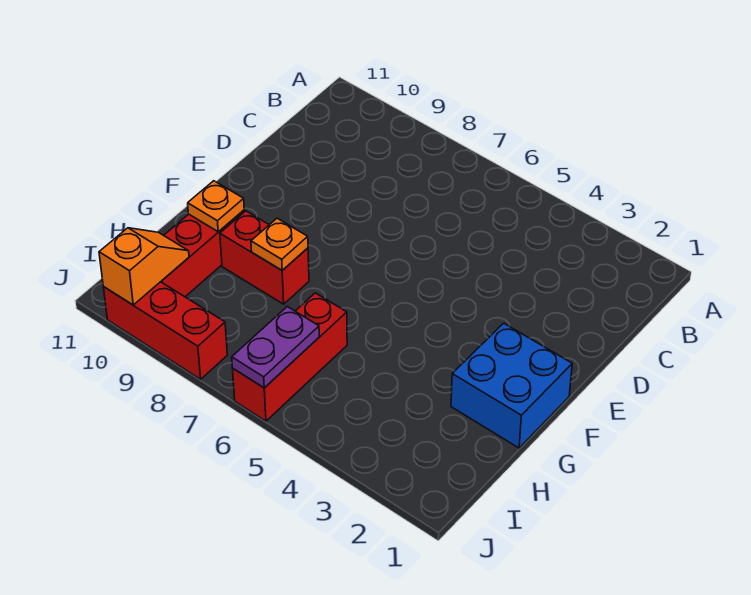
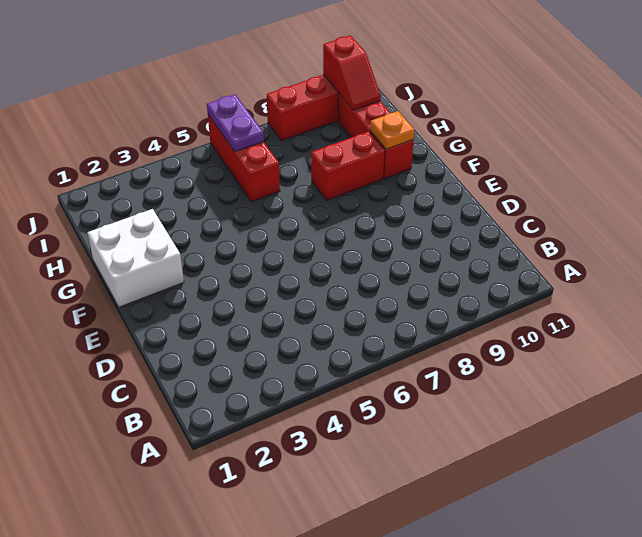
blue brick F1:G2 level 1 -> white brick F1:G2 level 1
orange plate G8 level 2 -> none
orange slope I10:J10 level 2 top J -> red slope I10:J10 level 2 top J

